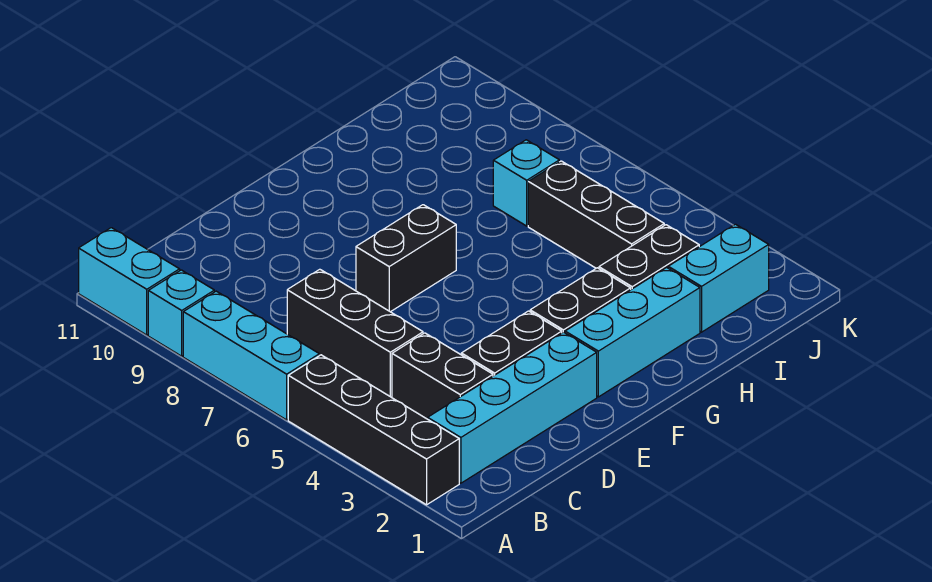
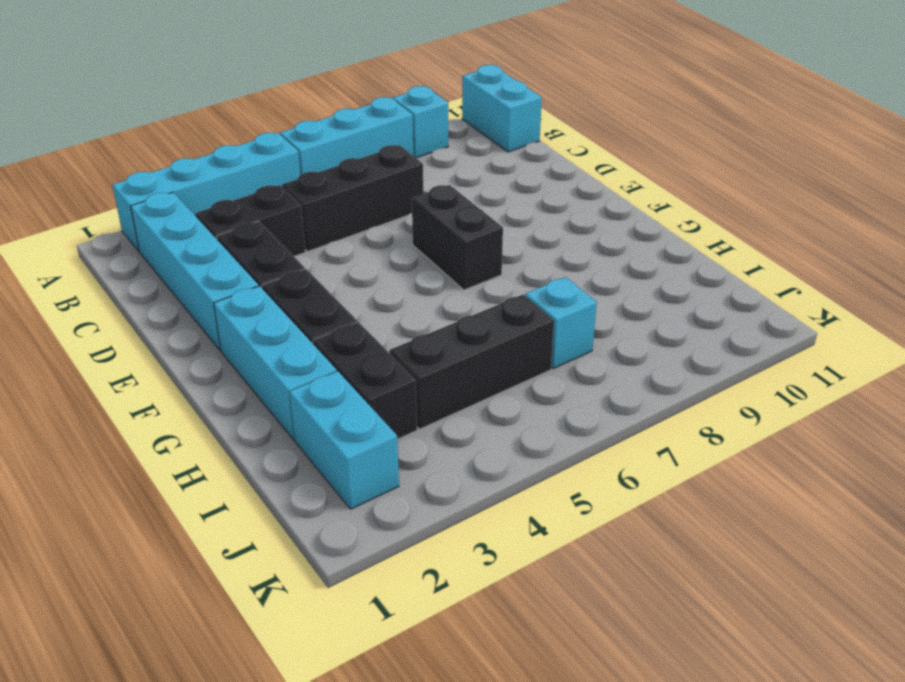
black brick A2:A5 level 1 -> cyan brick A2:A5 level 1
cyan brick A10:A11 level 1 -> cyan brick A11:B11 level 1

